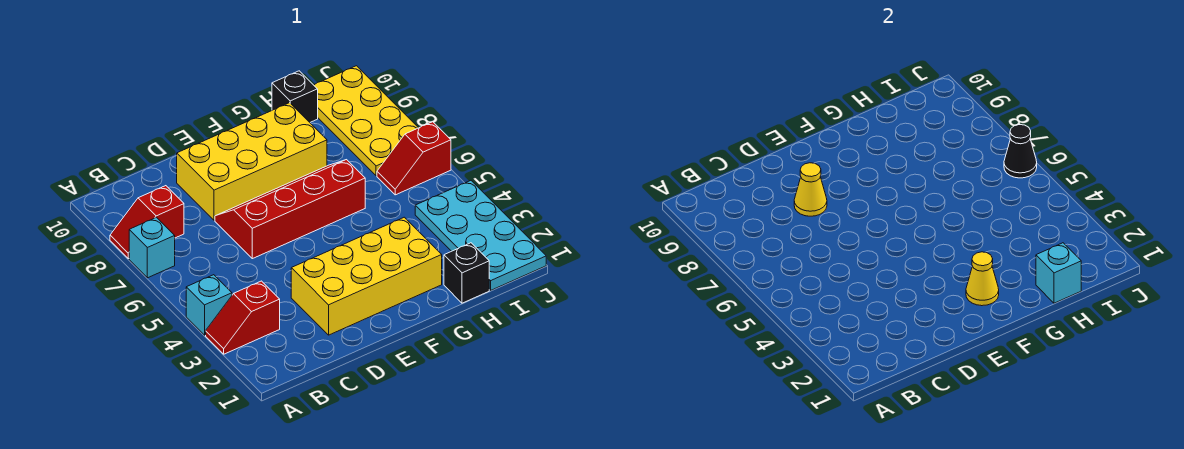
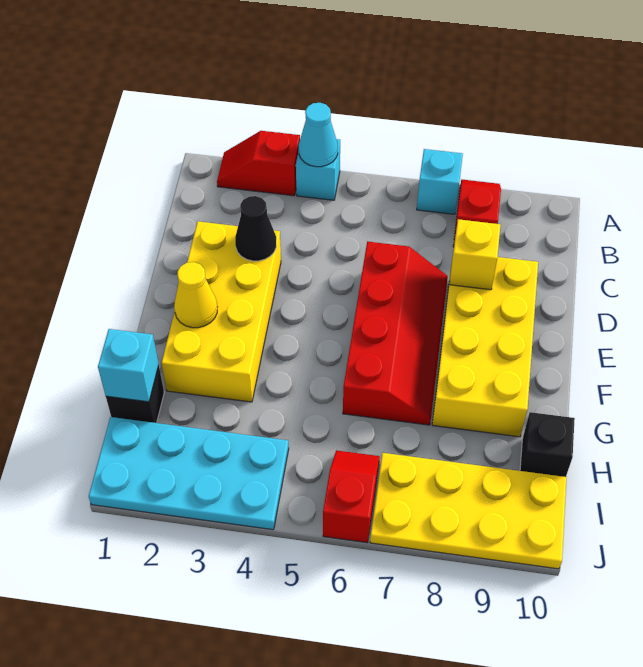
red slope A3:B3 level 1 top B -> red slope A2:A3 level 1 top 3
none -> cyan cone A4 level 2
yellow cone D8 level 2 -> yellow brick D8 level 2
black cone J6 level 2 -> black cone D3 level 2

